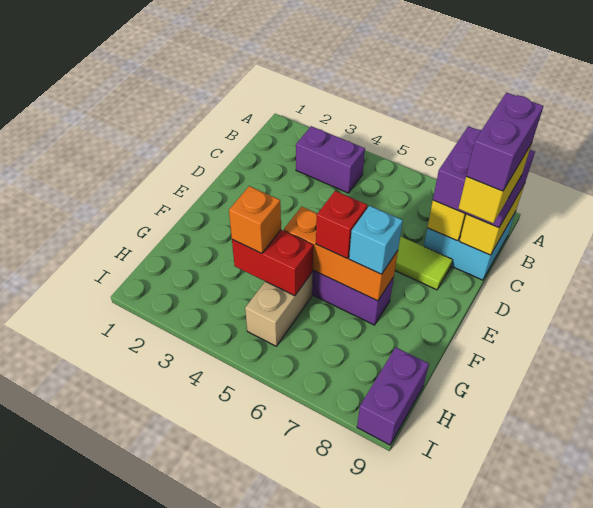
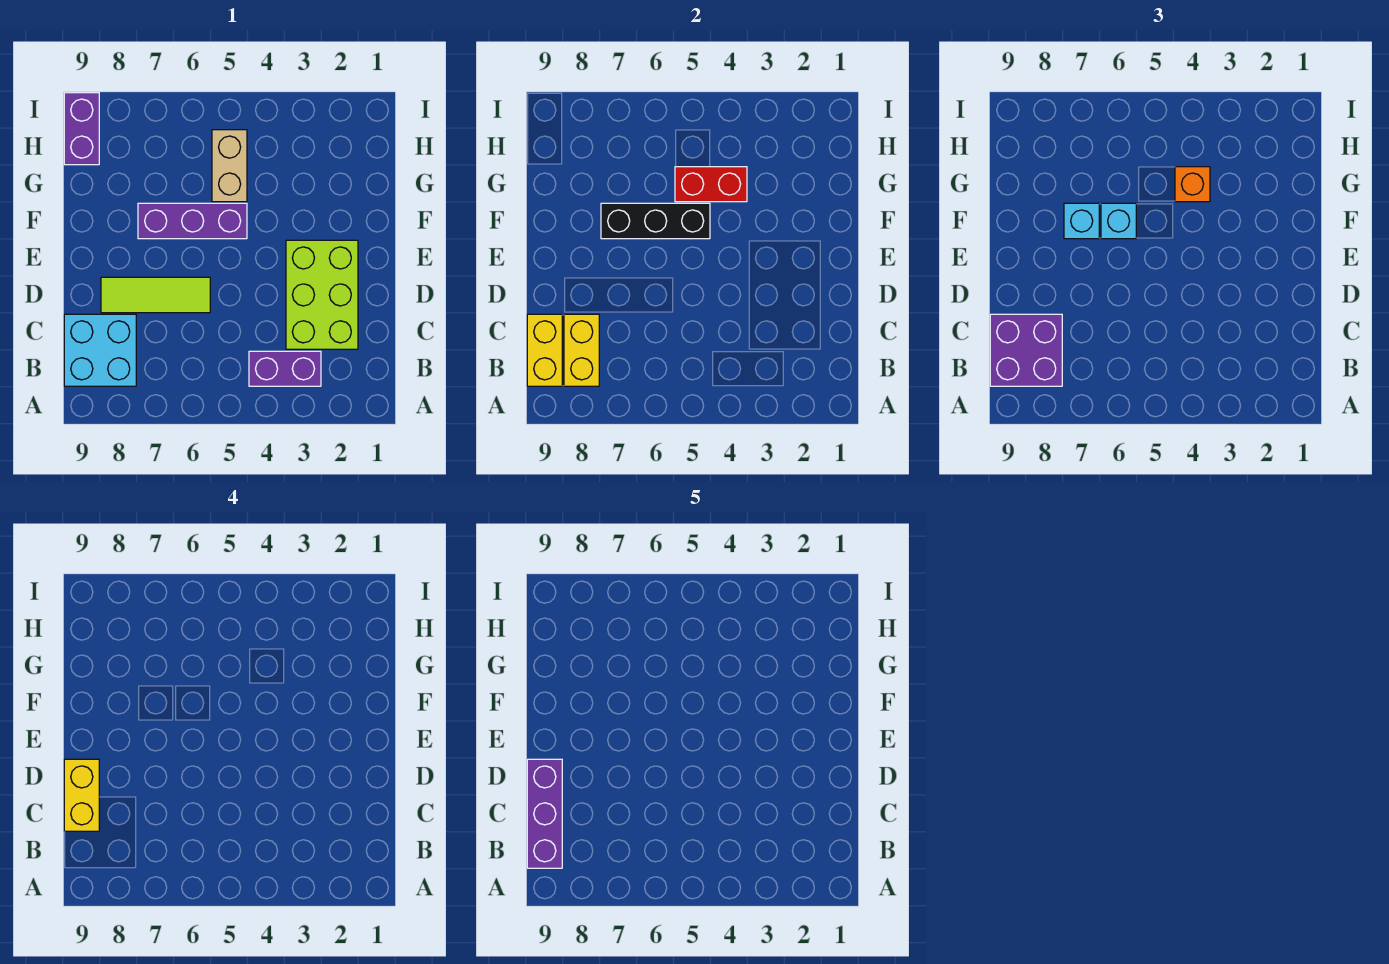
none -> lime brick C2:E3 level 1
purple brick C9:D9 level 5 -> purple brick B9:D9 level 5
orange brick F5:F7 level 2 -> black brick F5:F7 level 2
red brick F6 level 3 -> cyan brick F6 level 3

